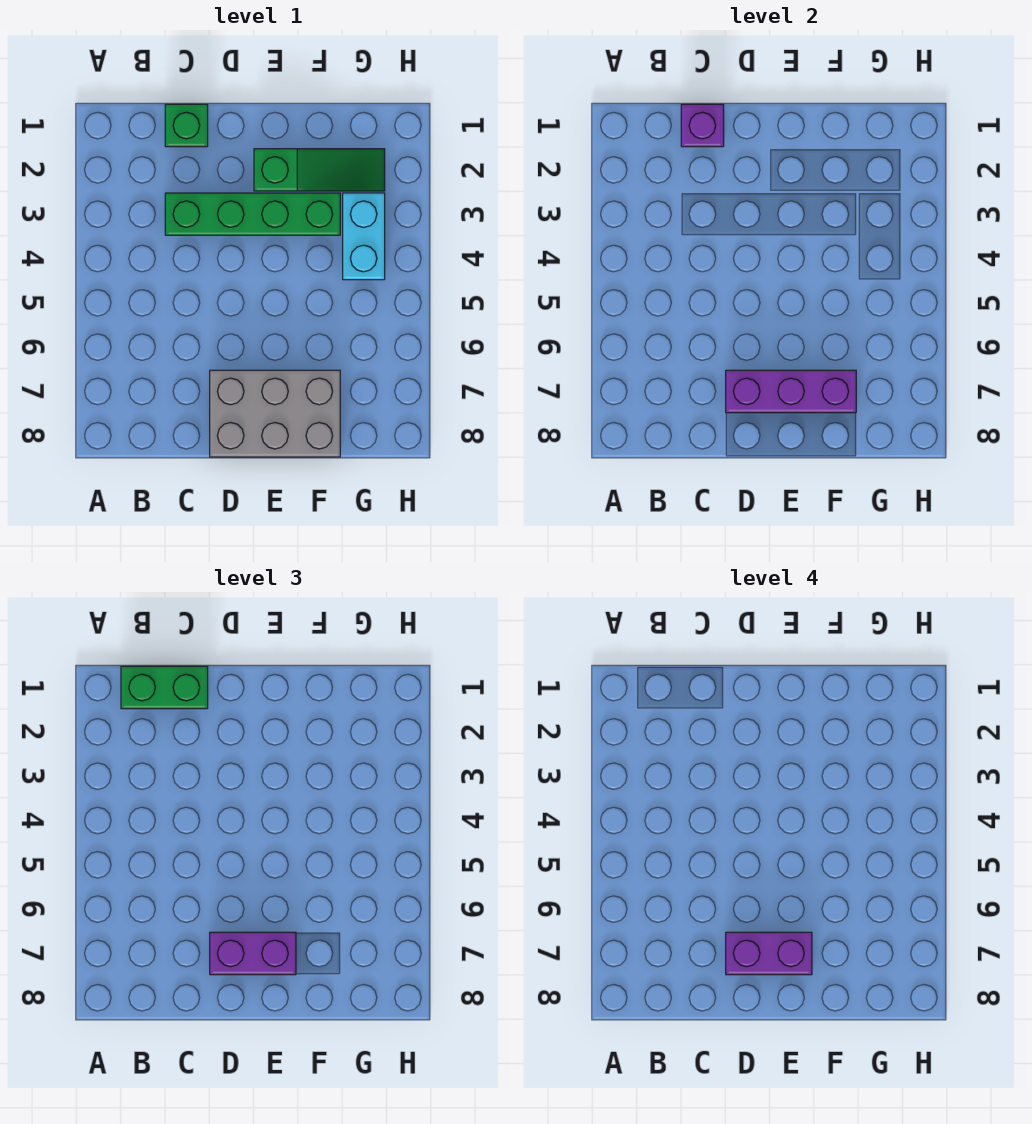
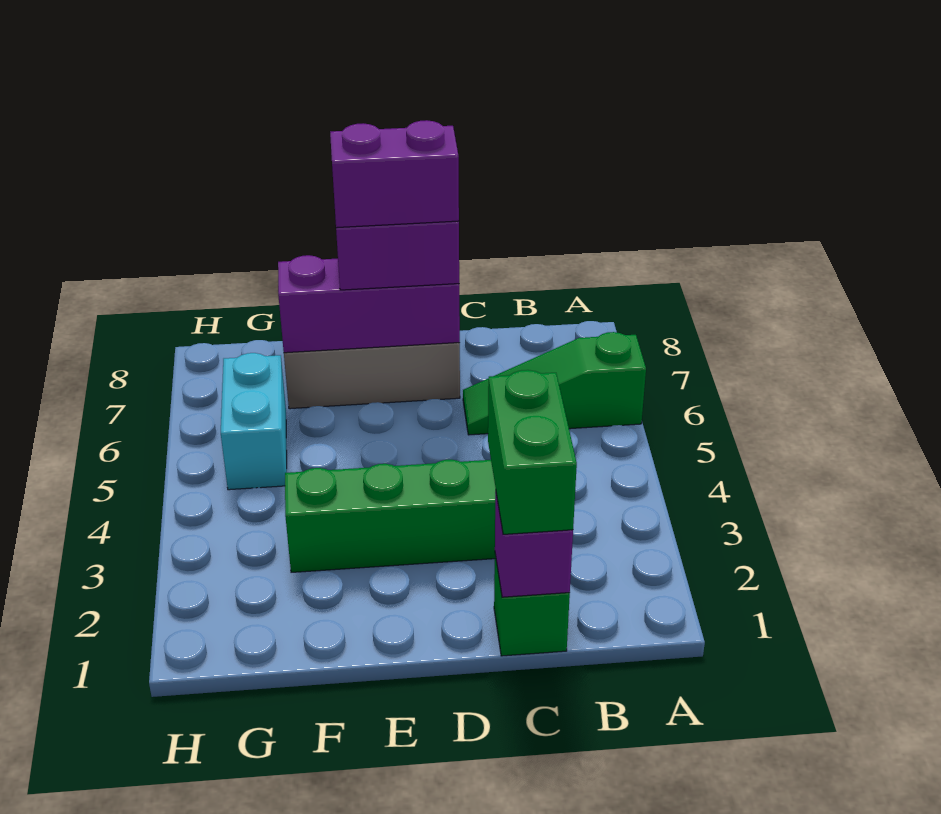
green brick B1:C1 level 3 -> green brick C1:C2 level 3
green slope E2:G2 level 1 top E -> green slope A6:C6 level 1 top A
cyan brick G3:G4 level 1 -> cyan brick G5:G6 level 1

